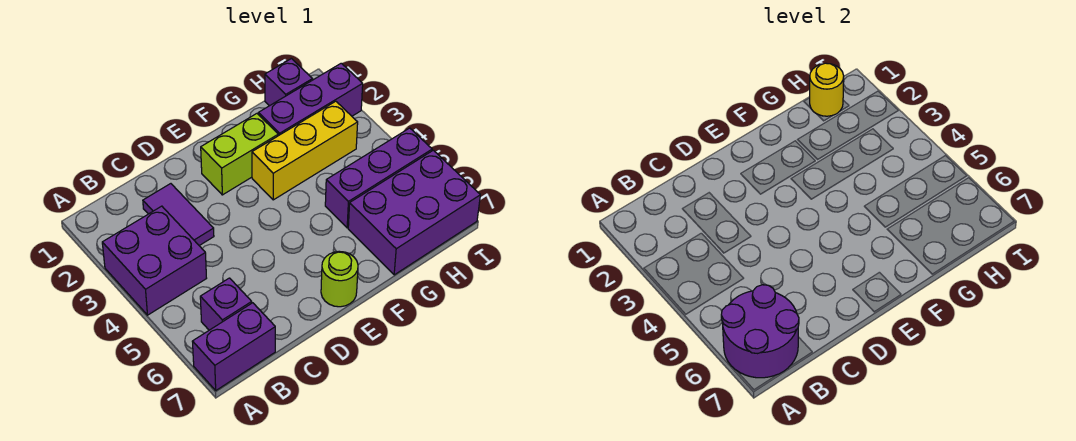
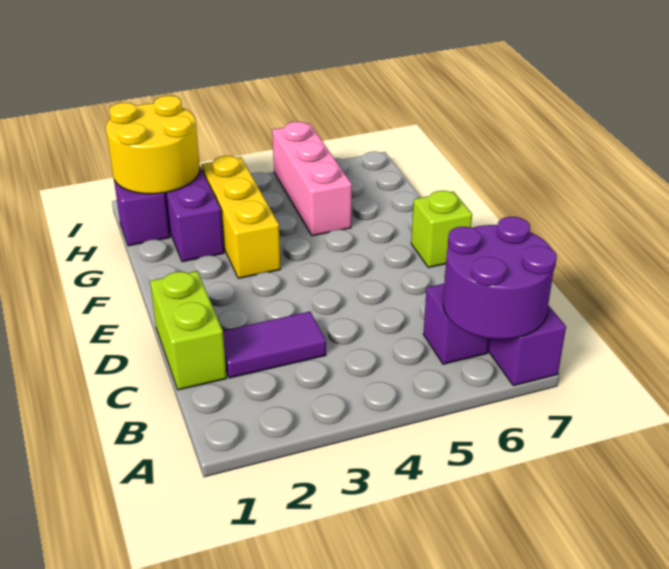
purple brick A3:B4 level 1 -> none
lime brick E2:F2 level 1 -> lime brick C1:D1 level 1
lime round brick E7 level 1 -> lime brick E7 level 1
purple brick G5:I5 level 1 -> pink brick G5:I5 level 1
purple brick G6:I7 level 1 -> none
yellow round brick H1 level 2 -> yellow round brick H1:I2 level 2

